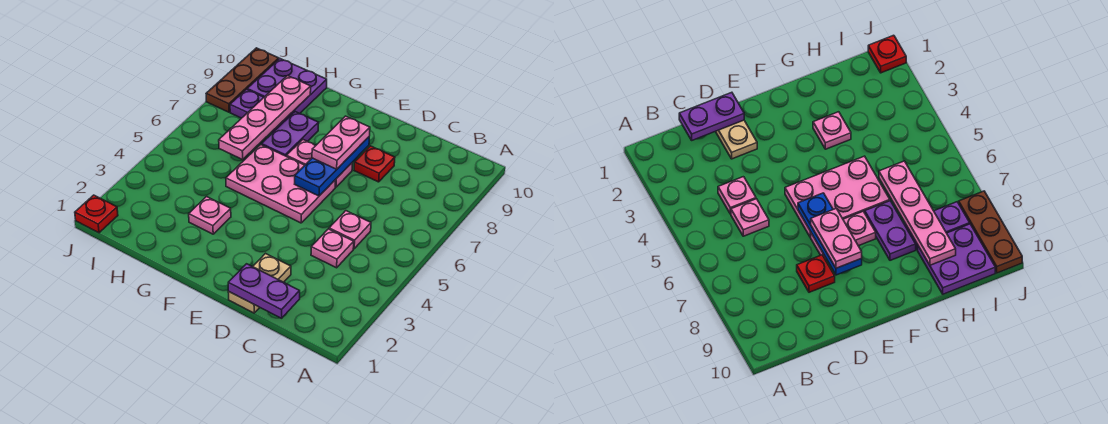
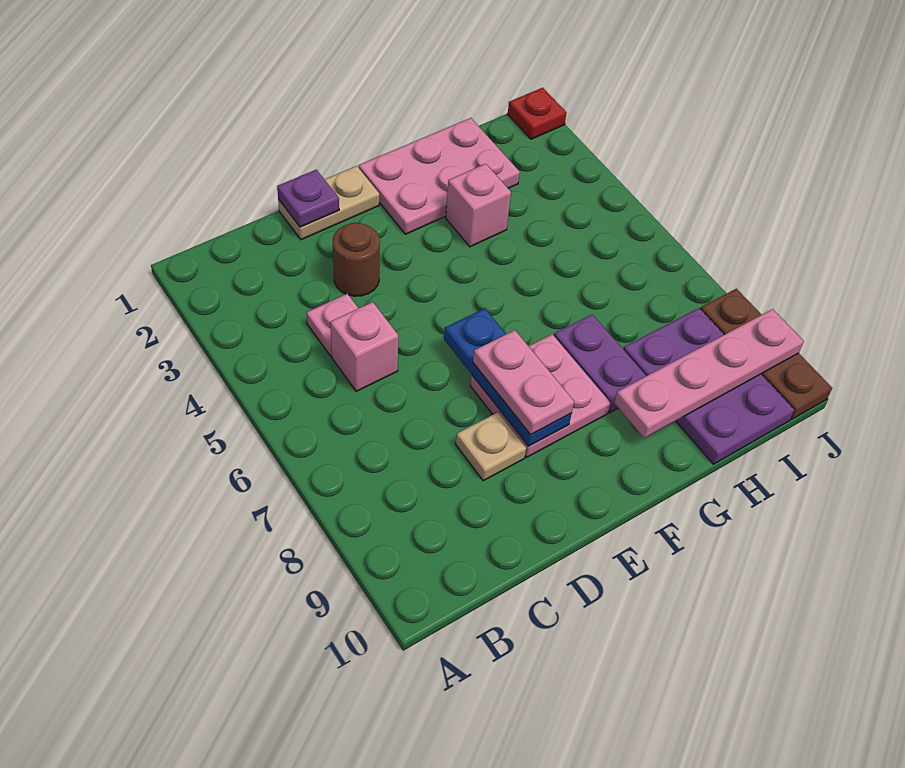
purple plate C1:D1 level 2 -> purple plate D1 level 2
pink plate C5 level 1 -> pink brick C5 level 1
tan plate D1:D2 level 1 -> tan plate D1:E1 level 1
none -> brown round brick D3 level 1
red plate D8 level 1 -> tan plate D8 level 1
pink plate E5:G6 level 1 -> pink plate F1:H2 level 1
pink plate E7:F7 level 1 -> pink plate E7:F8 level 1
pink plate G3 level 1 -> pink brick G3 level 1
pink plate H6:H9 level 2 -> pink plate G9:J9 level 2

